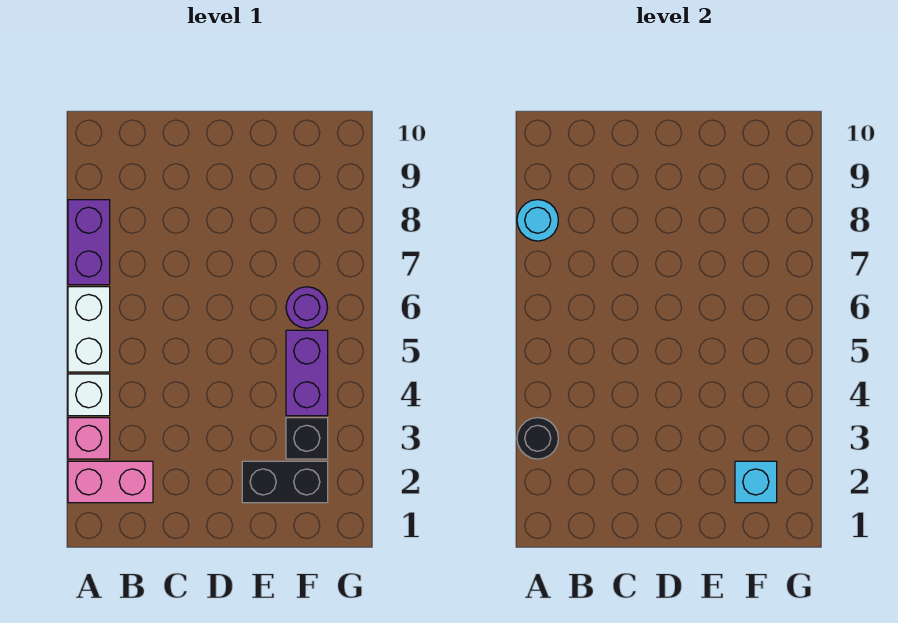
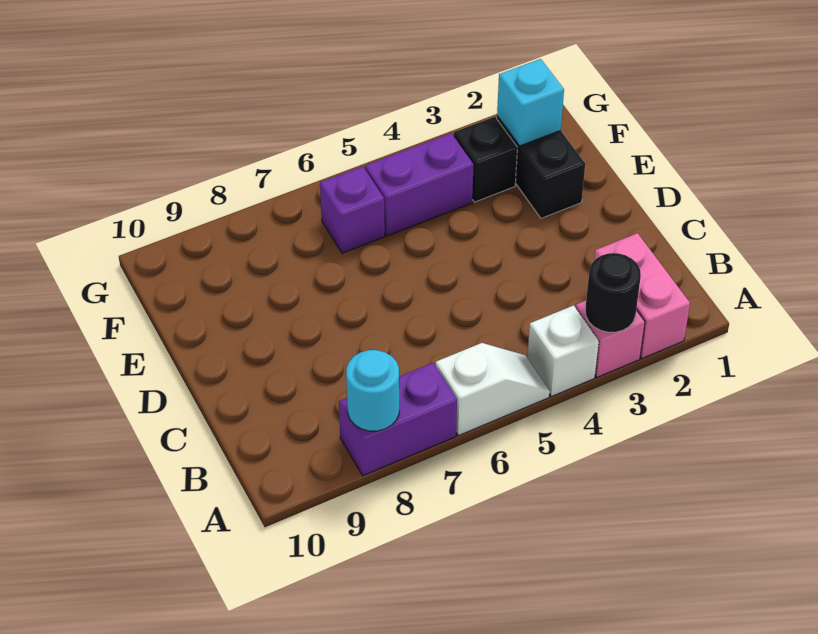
white brick A5:A6 level 1 -> white slope A5:A6 level 1 top 6
purple round brick F6 level 1 -> purple brick F6 level 1

